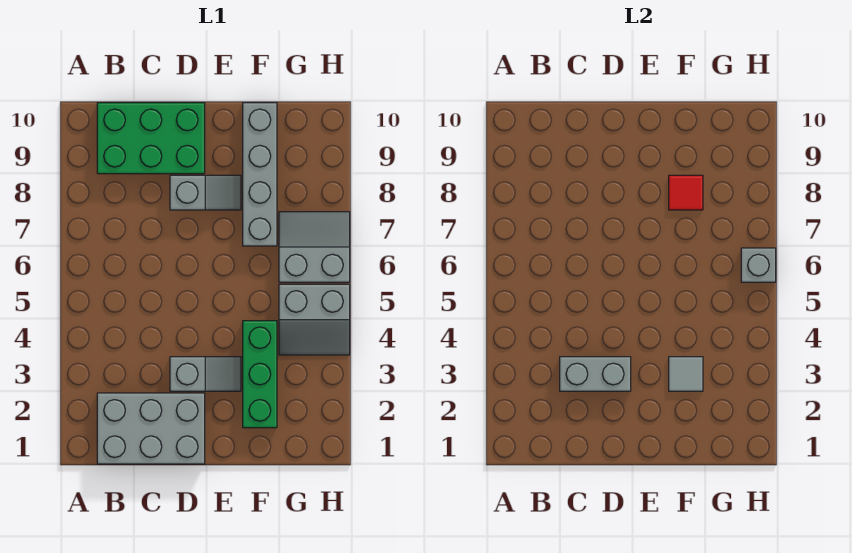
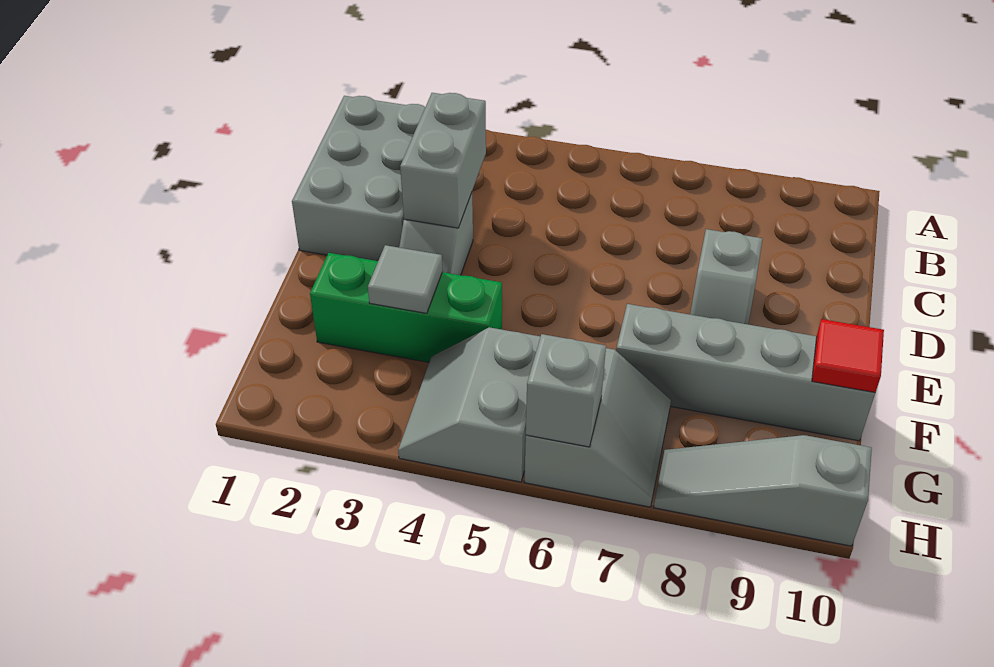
green brick B9:D10 level 1 -> none
red tile F8 level 2 -> red tile F10 level 2
none -> grey slope H8:H10 level 1 top 10

